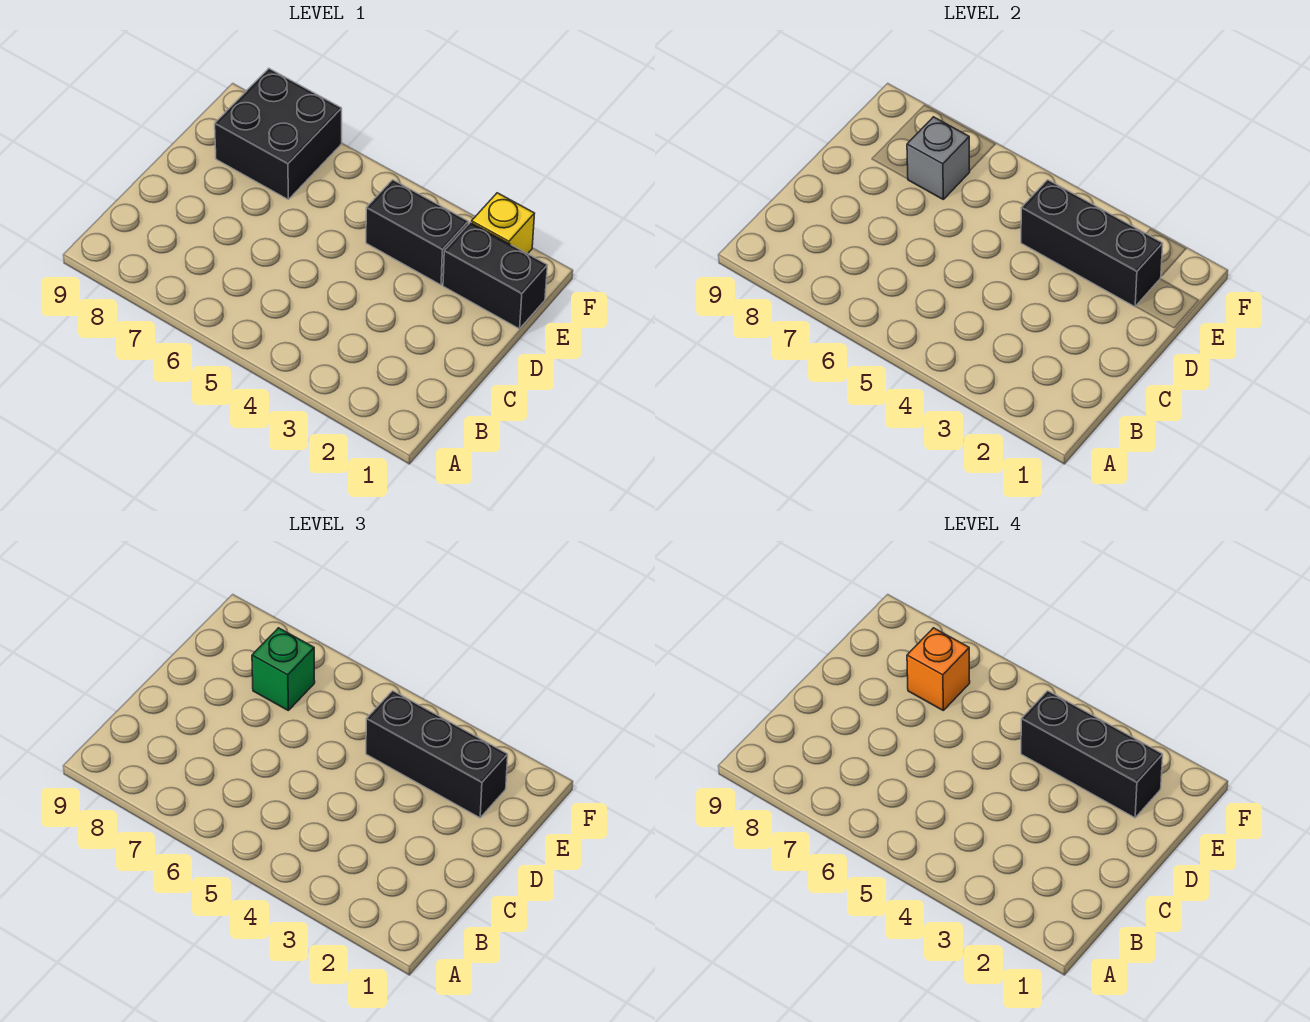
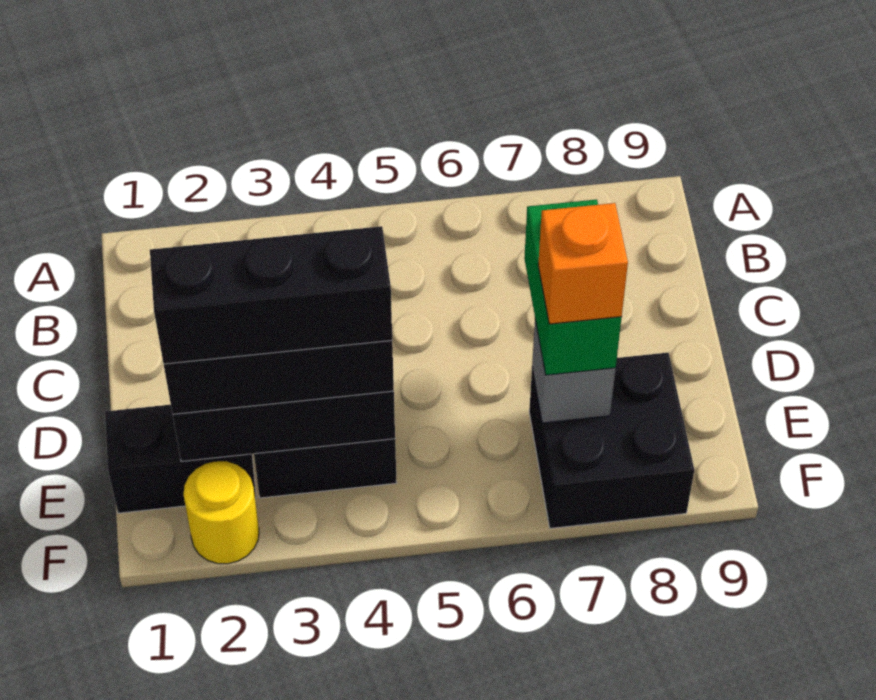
green brick E7 level 3 -> green brick D7:E7 level 3
yellow brick F2 level 1 -> yellow round brick F2 level 1

